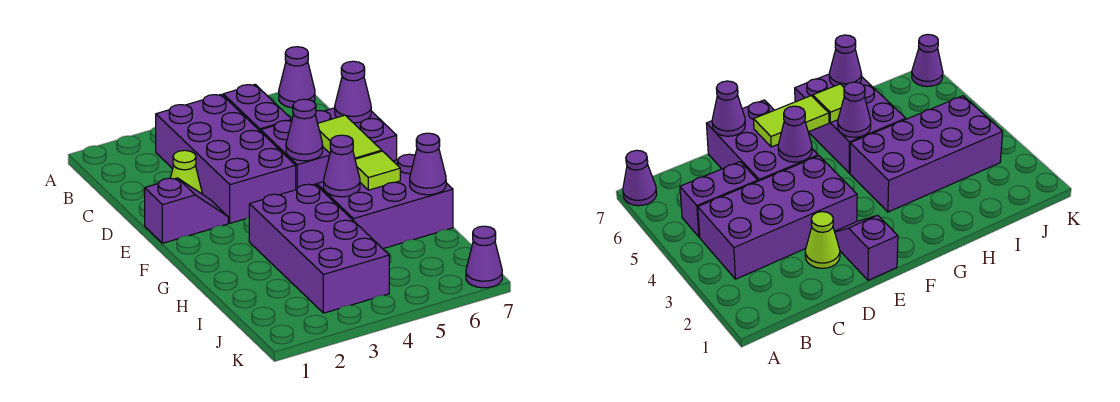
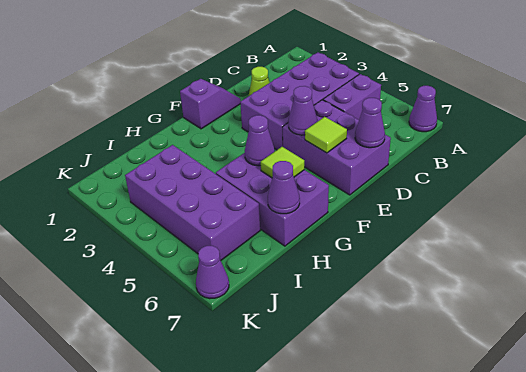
purple slope E1:E2 level 1 top 1 -> purple slope E1:F1 level 1 top F
lime tile E6:F6 level 2 -> lime tile E6 level 2
purple brick G3:J4 level 1 -> purple brick I3:J6 level 1

